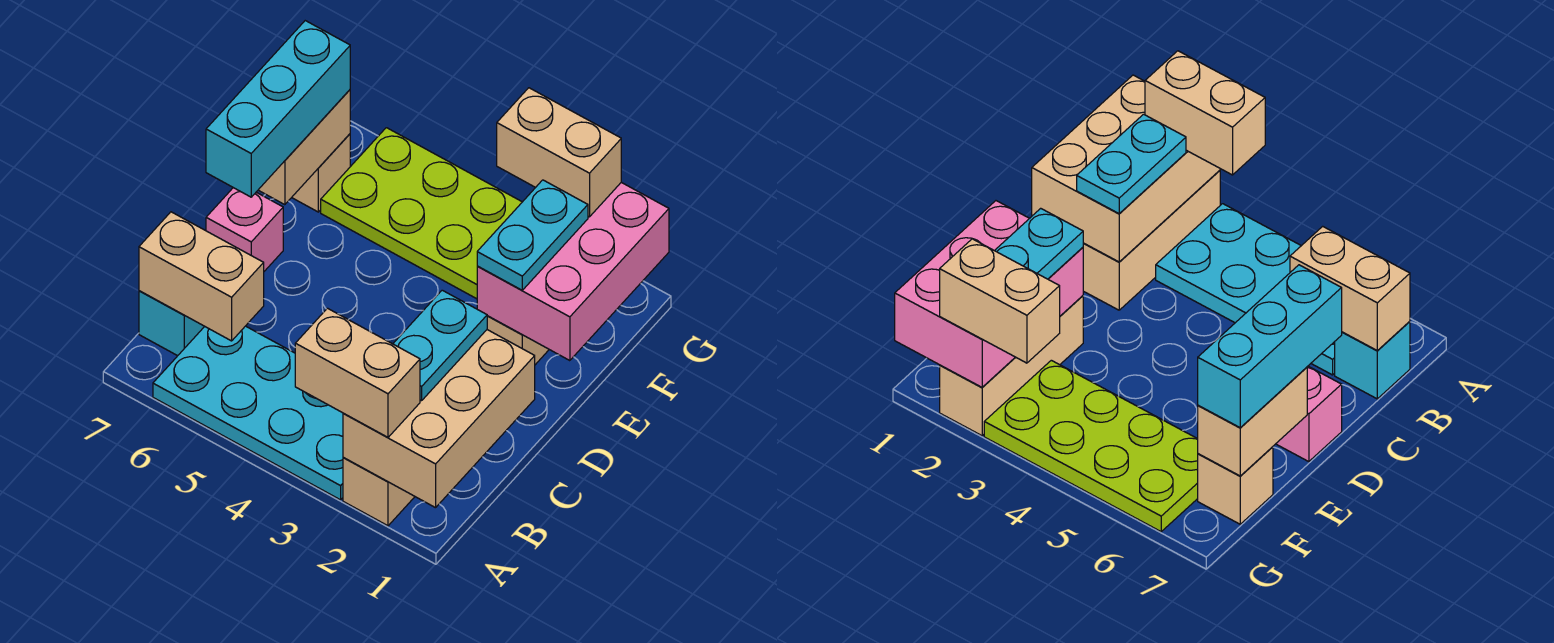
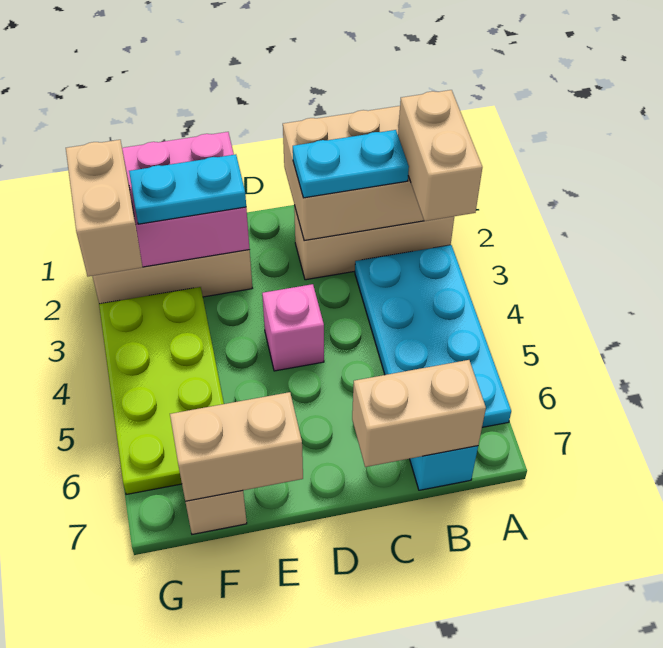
tan brick B6:B7 level 2 -> tan brick B7:C7 level 2
pink brick D7 level 1 -> pink brick D4 level 1
cyan brick D7:F7 level 3 -> none

